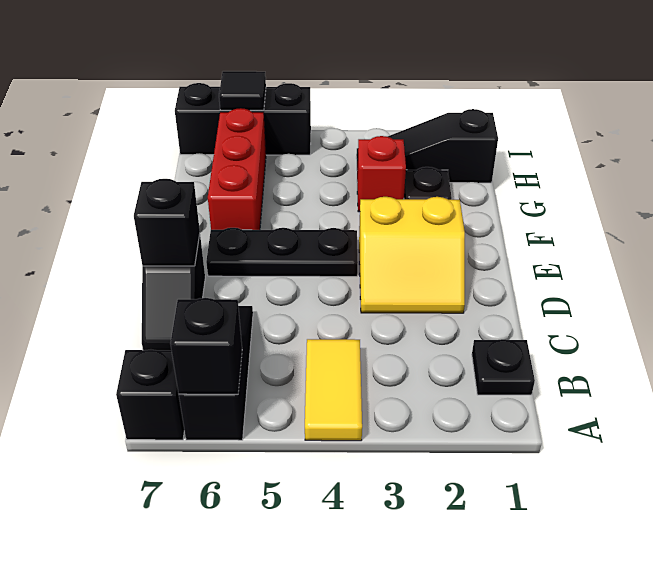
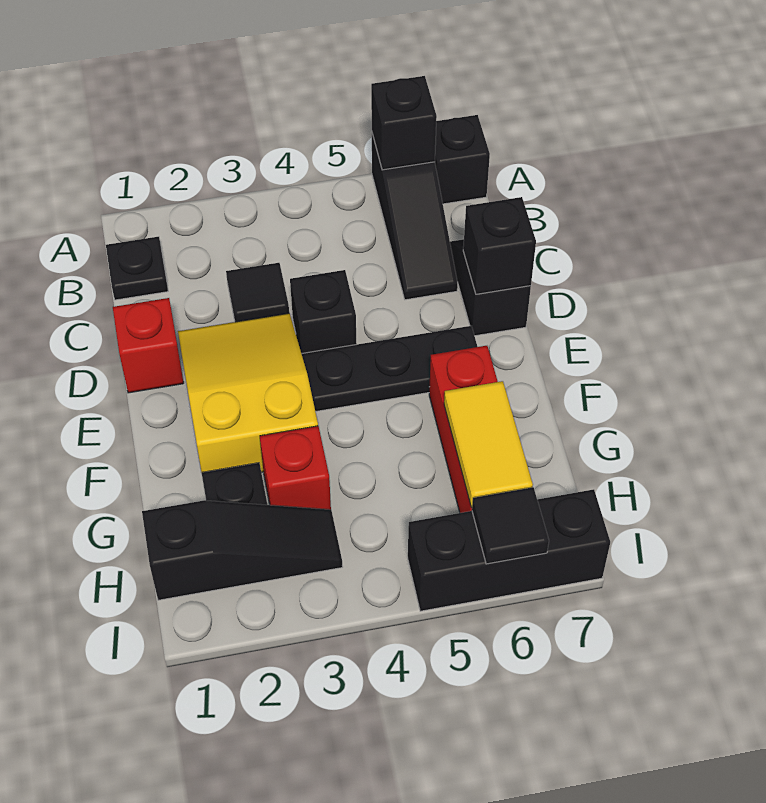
yellow tile A4:B4 level 1 -> yellow tile G6:H6 level 2
none -> black tile C3 level 1
none -> red brick D1 level 1
yellow slope D2:E3 level 1 top E -> yellow slope D2:F3 level 1 top F
none -> black brick D4 level 1

